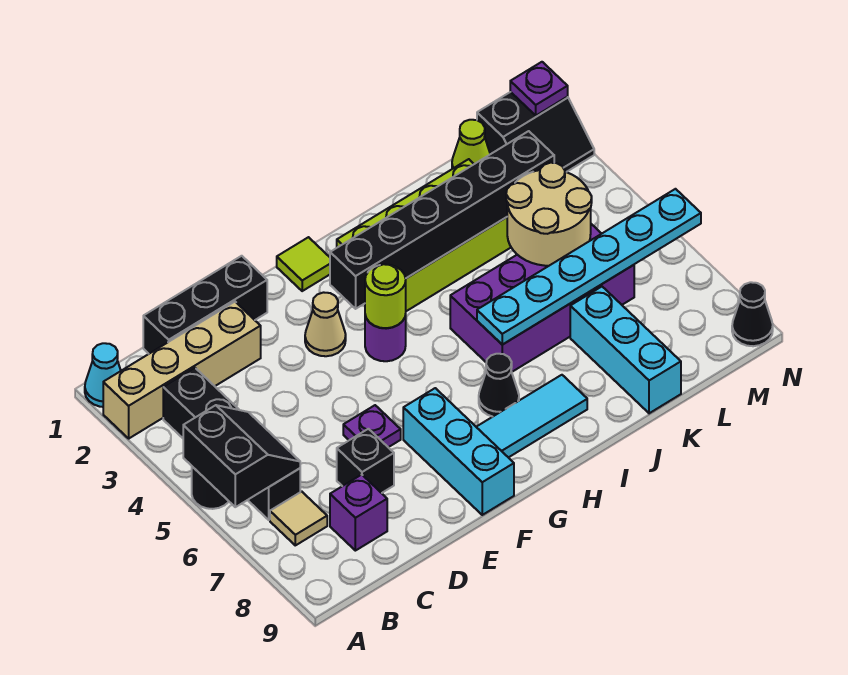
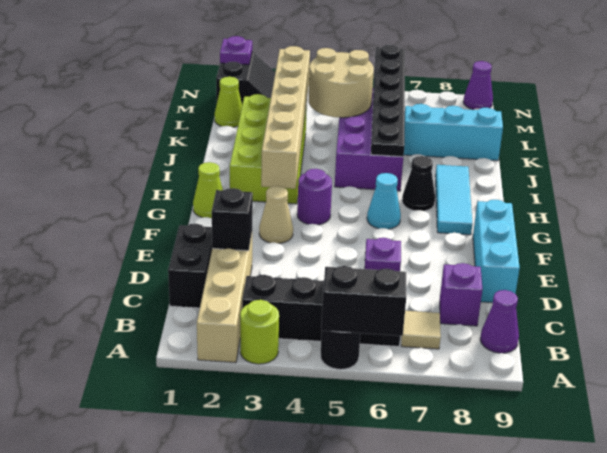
cyan cone A1 level 1 -> cyan cone G6 level 1
none -> purple cone B9 level 1
black brick C1:E1 level 1 -> black brick C1:D1 level 1
black brick D7 level 1 -> black brick D2 level 2
cyan brick F7:F9 level 1 -> cyan brick D9:F9 level 1
lime tile G1 level 1 -> lime cone G1 level 1
black brick G3:L3 level 2 -> tan brick G3:L3 level 2
lime round brick G4 level 2 -> lime round brick A3 level 1
cyan plate I6:N6 level 2 -> black plate I6:N6 level 2
black cone N9 level 1 -> purple cone N9 level 1

